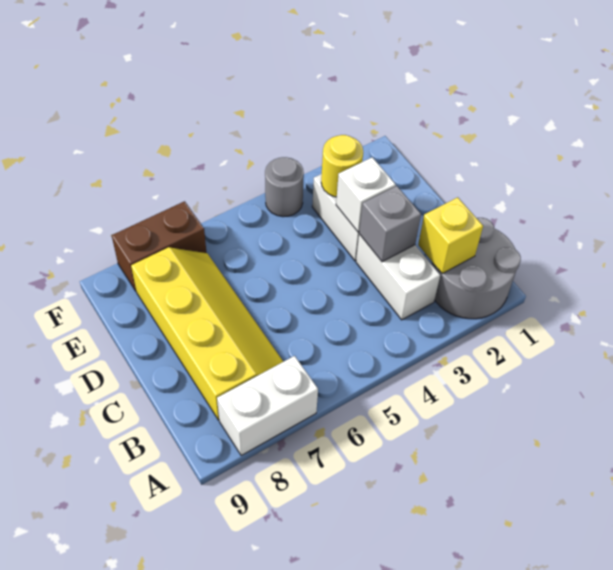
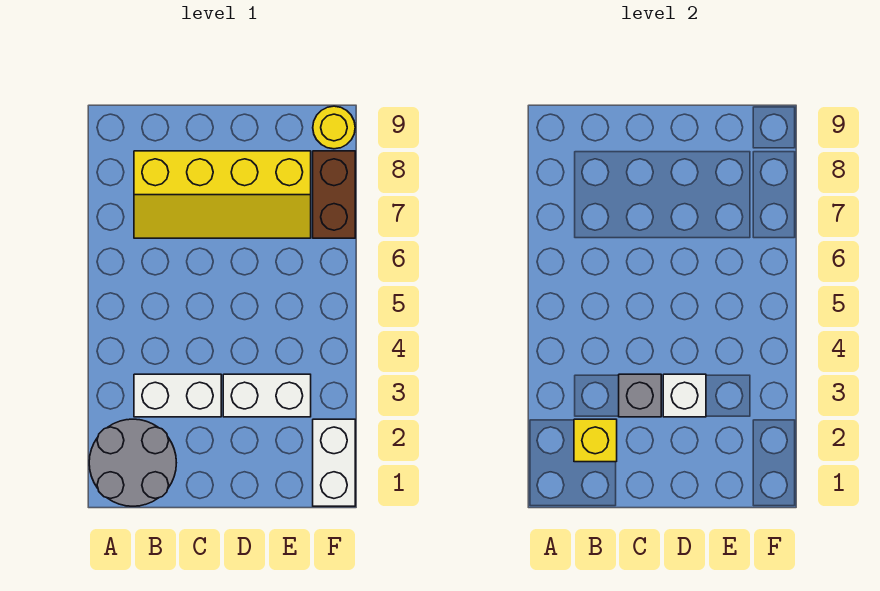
white brick A7:A8 level 1 -> white brick F1:F2 level 1
yellow round brick E3 level 2 -> yellow round brick F9 level 1
grey round brick F4 level 1 -> none

